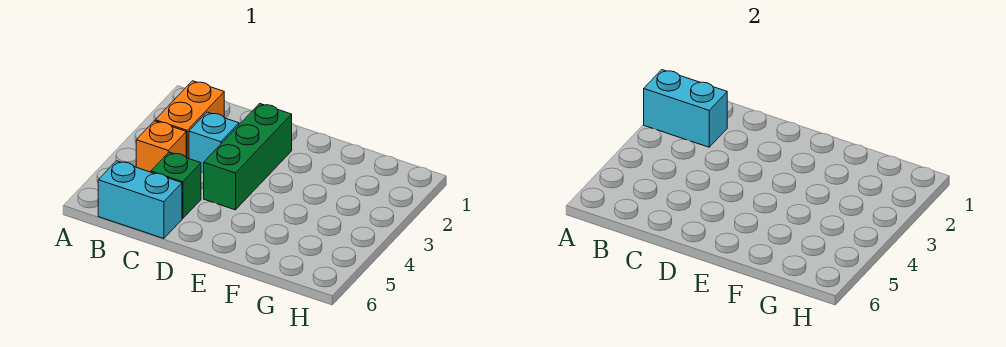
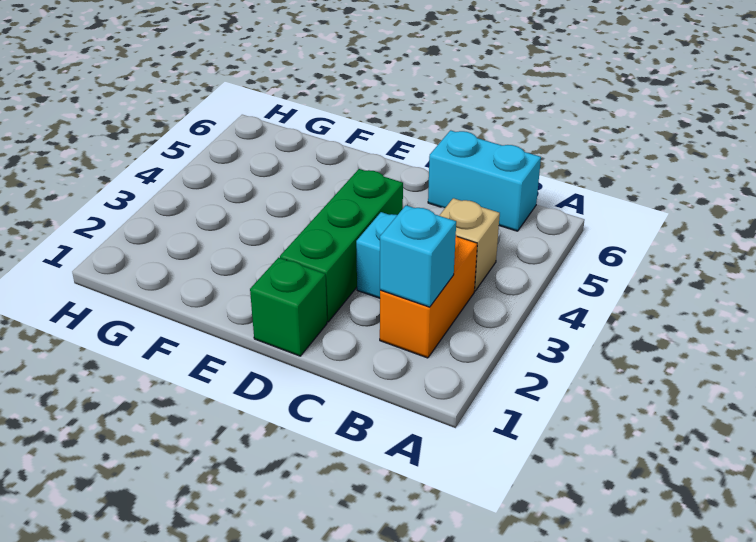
cyan brick A2:B2 level 2 -> cyan brick B2 level 2
orange brick B4 level 1 -> tan brick B4 level 1
green brick C5 level 1 -> green brick D1 level 1

